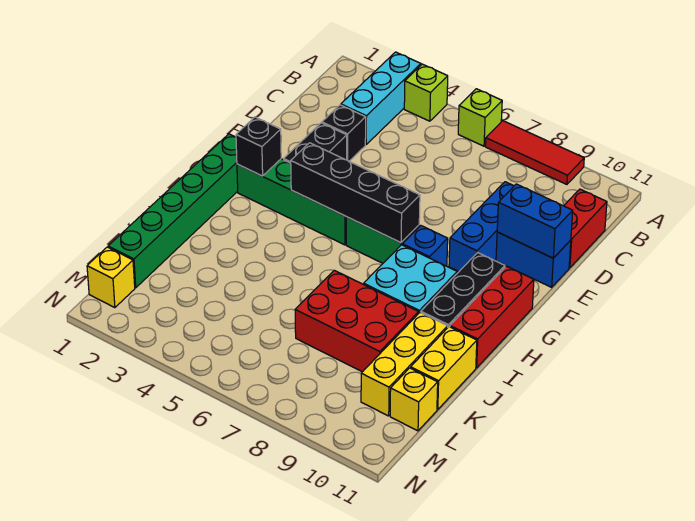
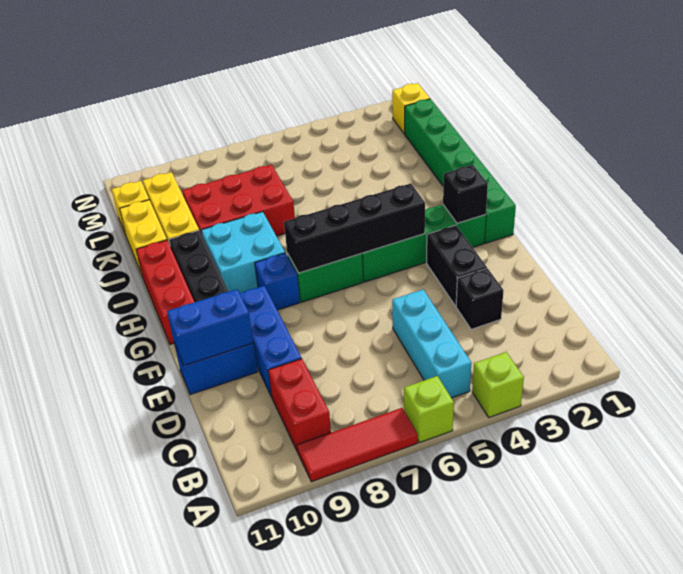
cyan brick A3:C3 level 1 -> cyan brick B5:D5 level 1
red brick C11:D11 level 1 -> red brick B9:C9 level 1

